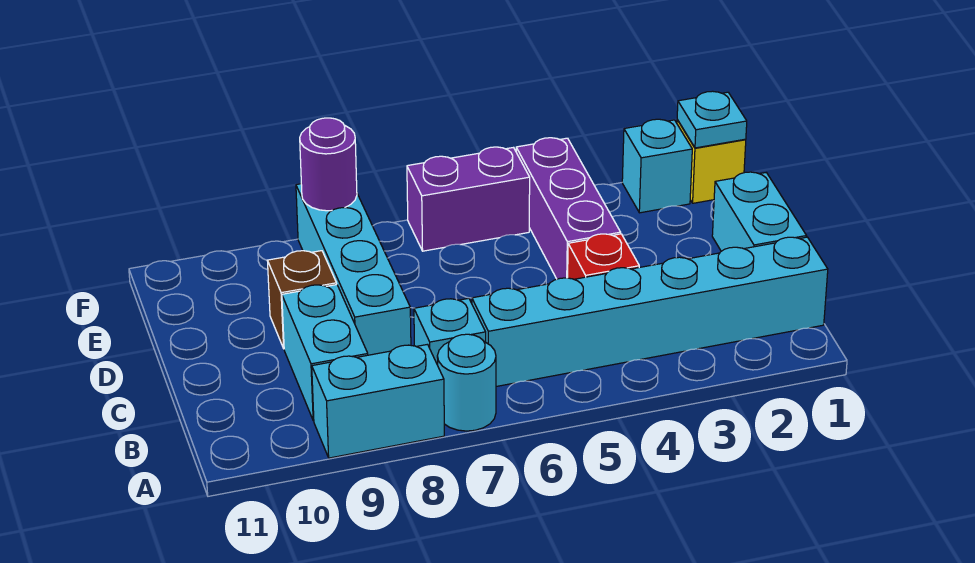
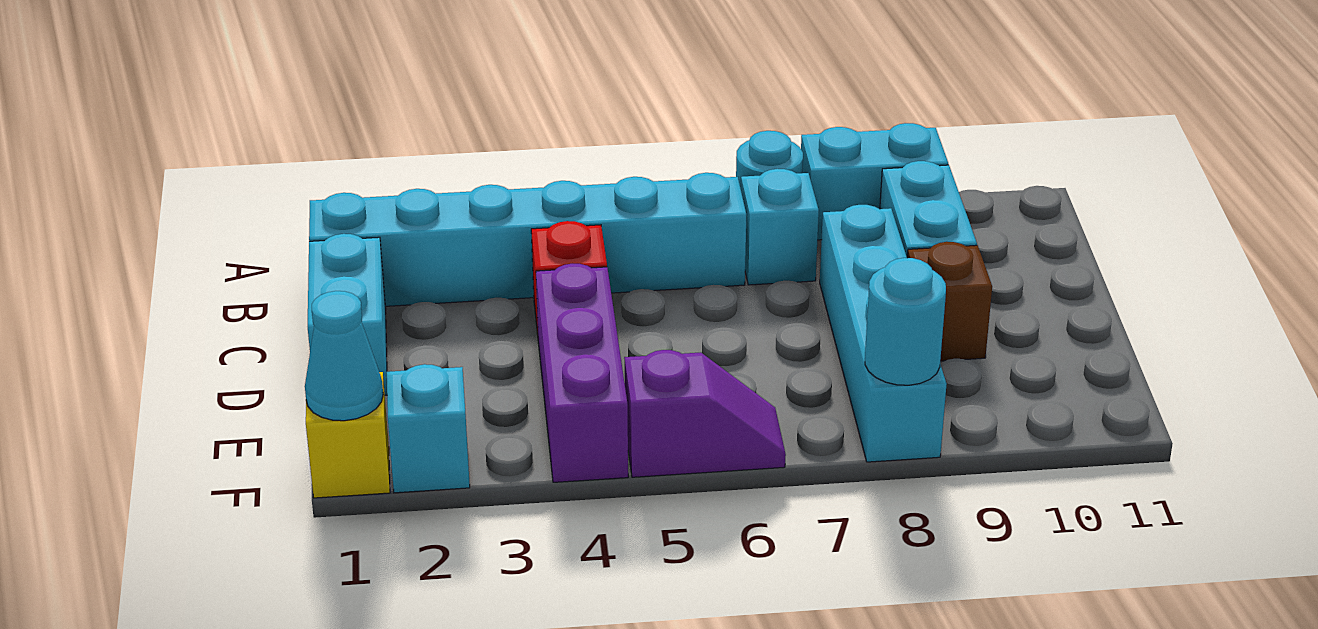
cyan plate F1 level 2 -> cyan cone F1 level 2
purple brick F5:F6 level 1 -> purple slope F5:F6 level 1 top 5
purple round brick F8 level 2 -> cyan round brick F8 level 2

